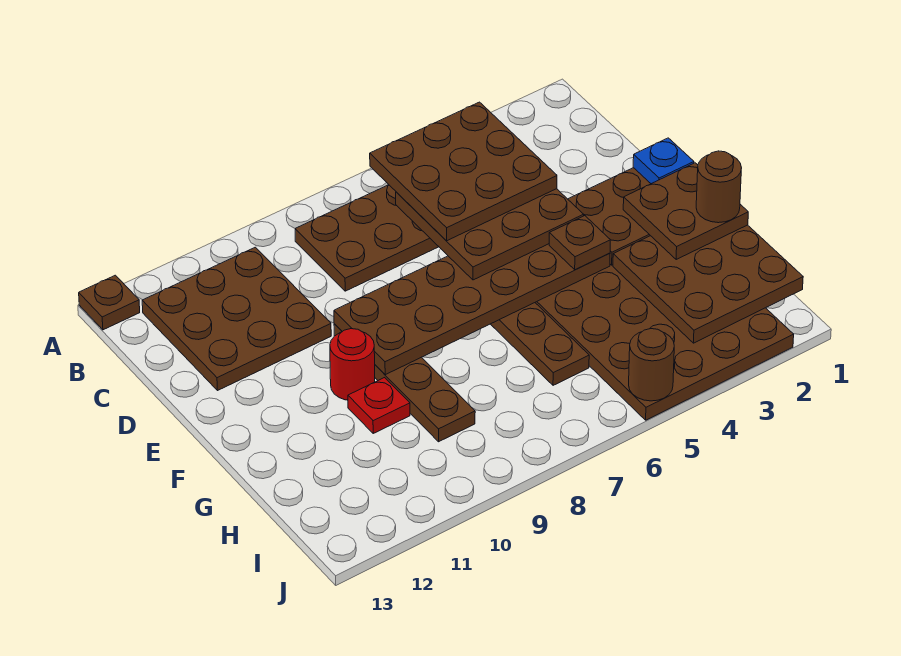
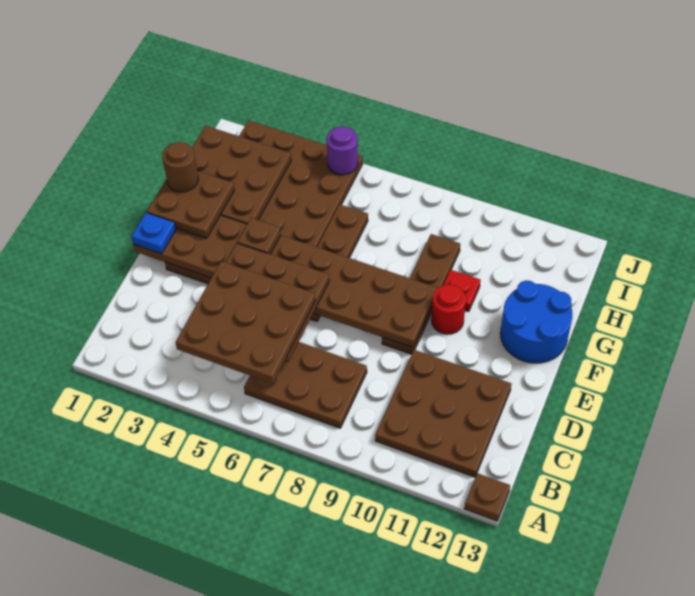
none -> blue round brick F12:G13 level 1
brown round brick J5 level 2 -> purple round brick J5 level 2

